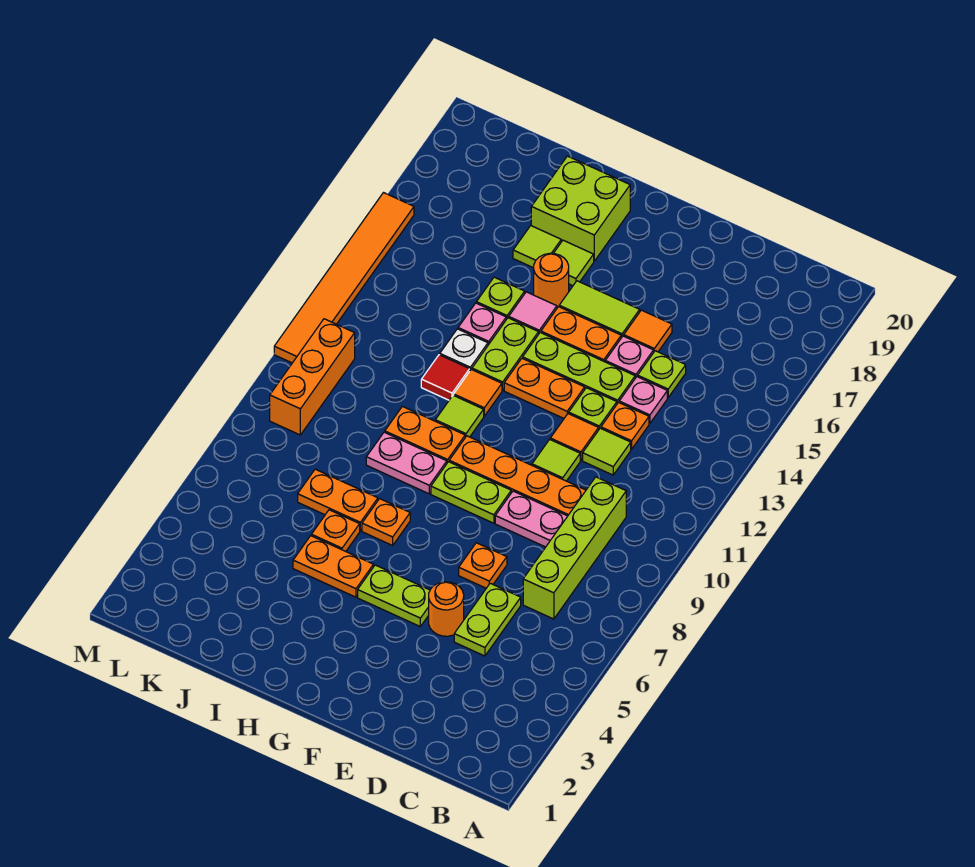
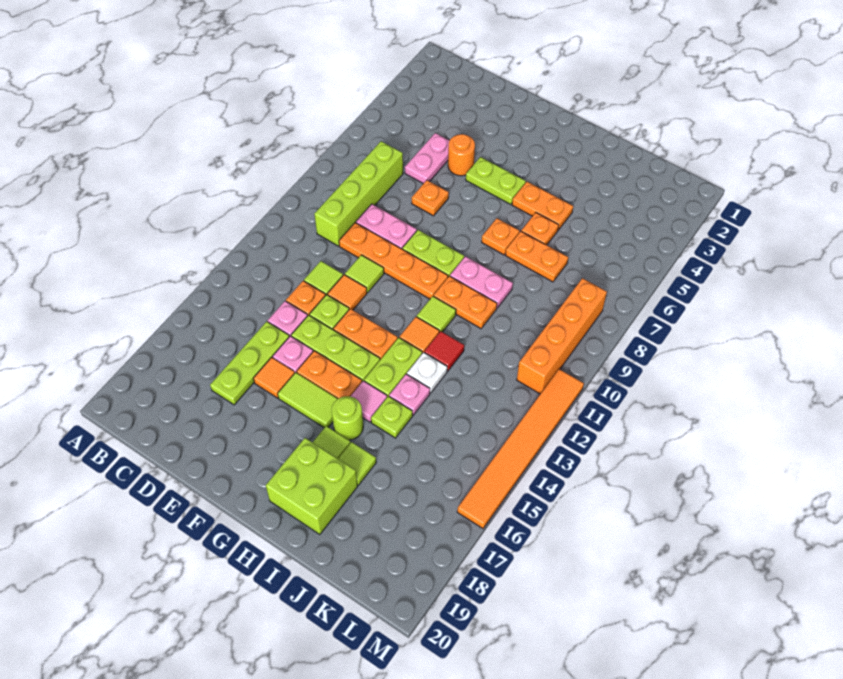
lime plate D5:D6 level 1 -> pink plate D5:D6 level 1
lime plate D15 level 1 -> lime plate D15:D17 level 1
orange round brick H16 level 1 -> lime round brick H16 level 1
orange brick L9:L11 level 1 -> orange brick L8:L11 level 1

